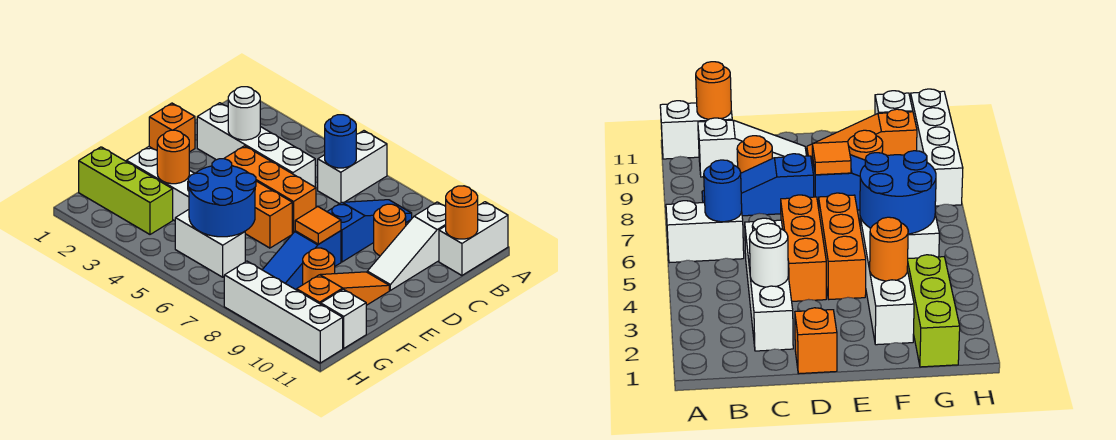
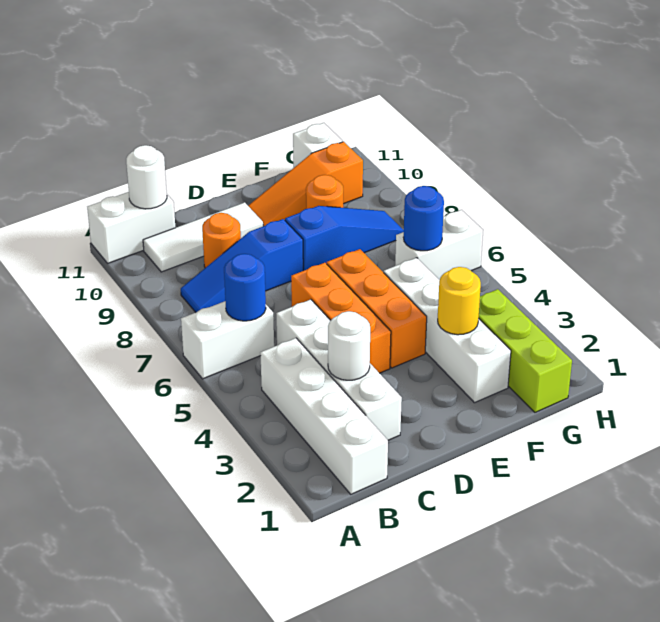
white slope B10:D10 level 1 top B -> white tile B10:D10 level 1
orange round brick B11 level 2 -> white round brick B11 level 2
orange brick D1 level 1 -> none
orange tile E8 level 2 -> none
orange round brick F3 level 2 -> yellow round brick F3 level 2
blue round brick F5:G6 level 2 -> blue round brick G6 level 2
white brick G5:G6 level 1 -> white brick G6:H6 level 1
white brick H8:H11 level 1 -> white brick B1:B4 level 1

